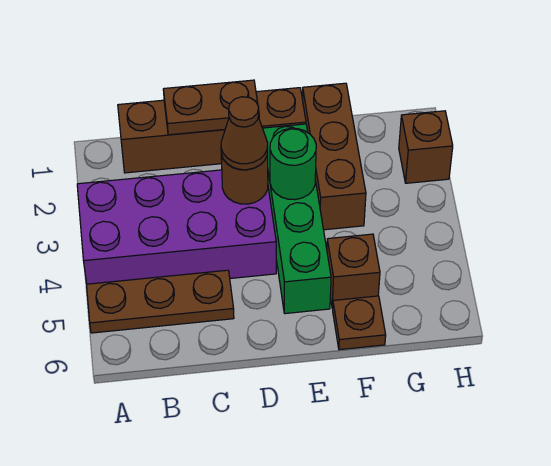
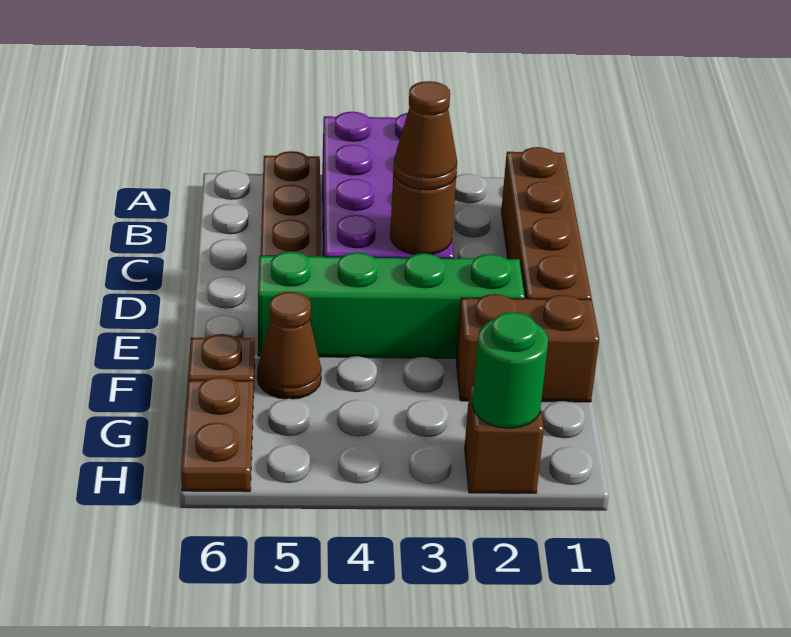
brown plate C1:D1 level 2 -> brown plate G6:H6 level 1
green round brick E3 level 2 -> green round brick H2 level 2
brown brick F1:F3 level 1 -> brown brick F1:F2 level 1
brown brick F5 level 1 -> brown cone F5 level 1

